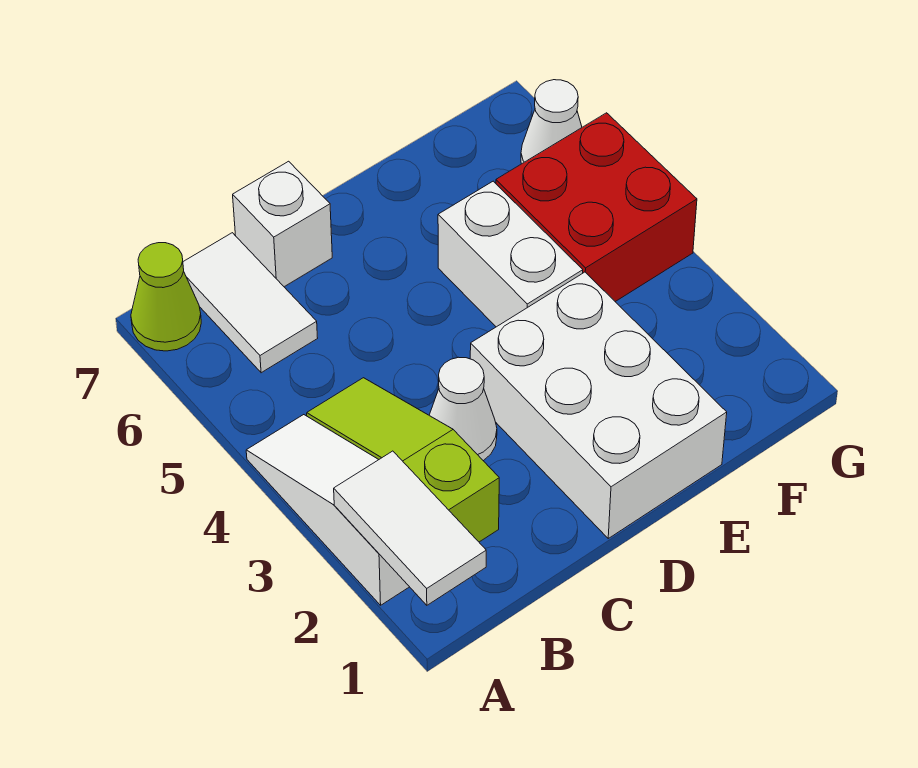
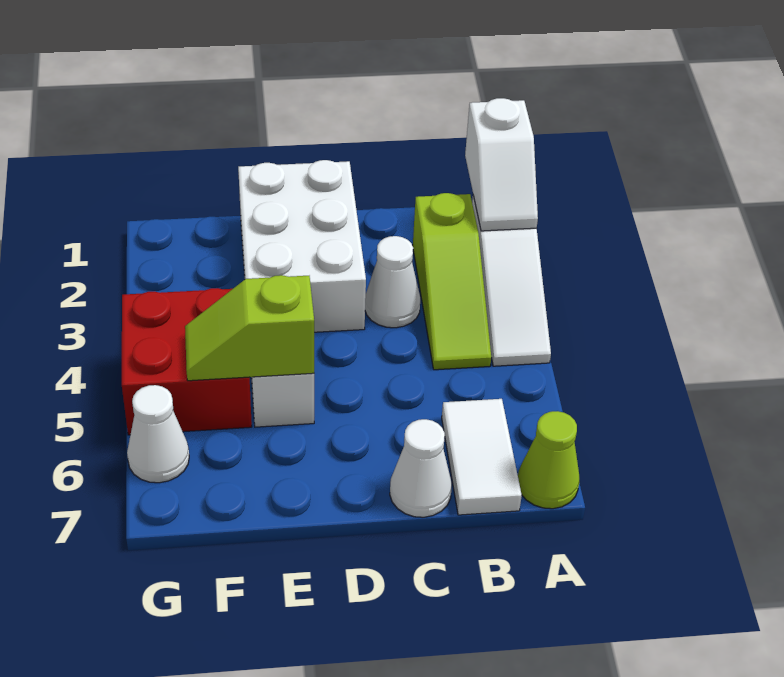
white tile A1:A2 level 2 -> white slope A1:A2 level 2 top 1
white brick C7 level 1 -> white cone C7 level 1
none -> lime slope E5:F5 level 2 top E

